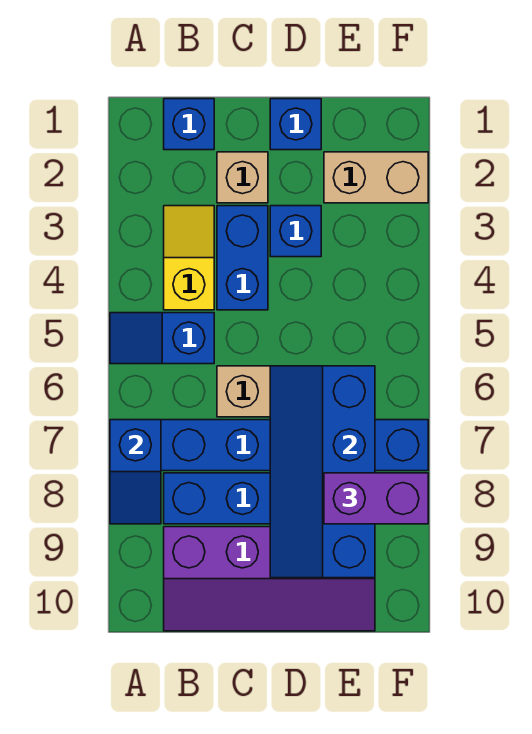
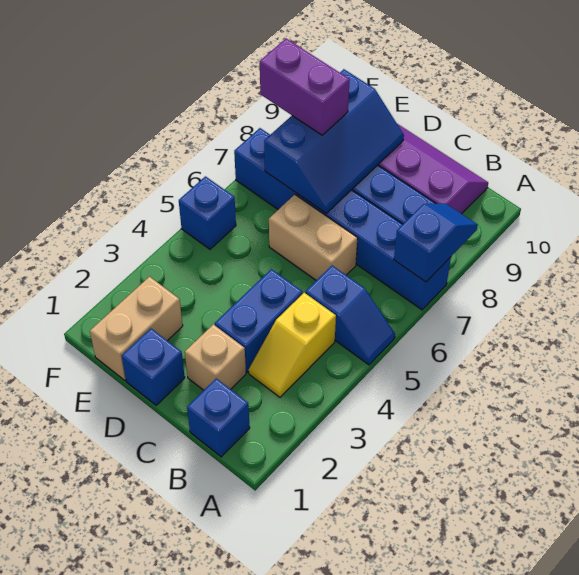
blue brick D3 level 1 -> blue brick F5 level 1
blue slope D6:E9 level 2 top E -> blue slope D7:E9 level 2 top E
tan brick E2:F2 level 1 -> tan brick E1:E2 level 1

